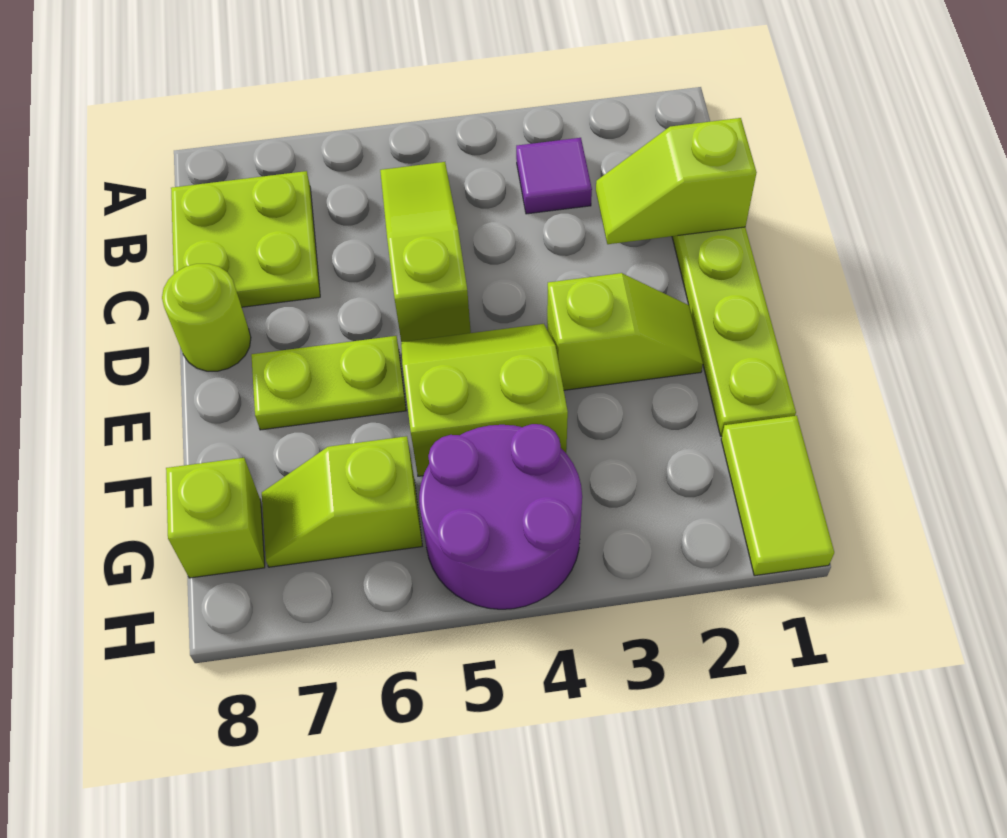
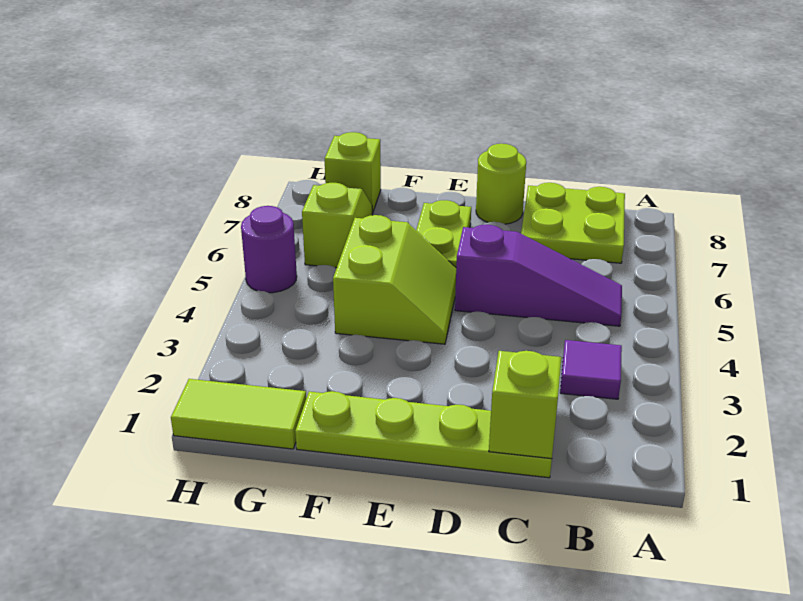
lime slope B5:D5 level 1 top D -> purple slope B5:D5 level 1 top D
lime slope E2:E3 level 1 top 3 -> none
purple round brick G4:H5 level 1 -> purple round brick H5 level 1

